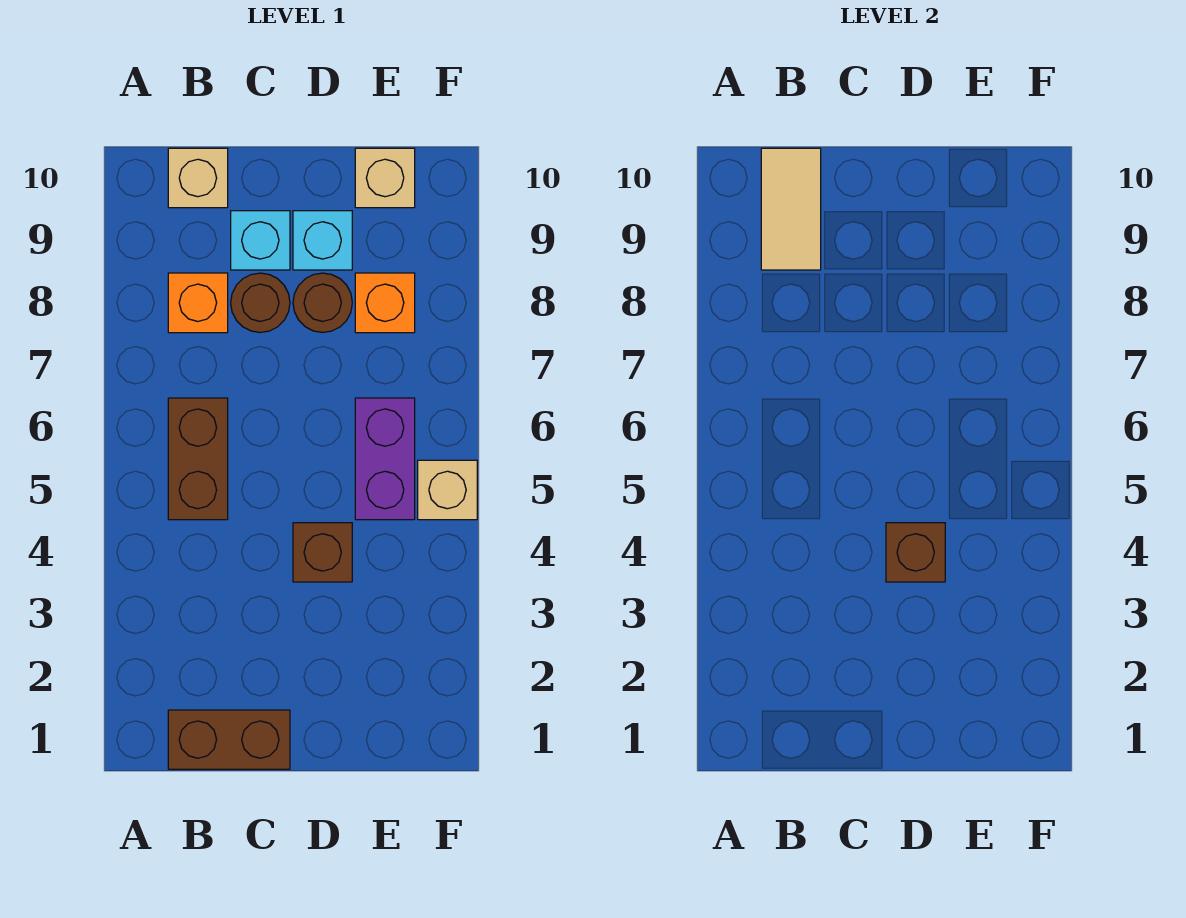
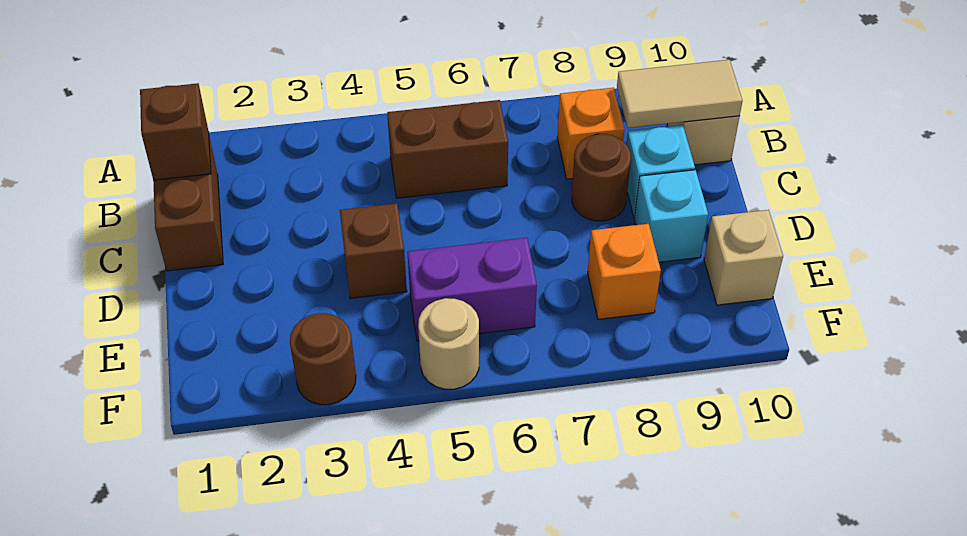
brown brick D4 level 2 -> brown brick B1 level 2
brown round brick D8 level 1 -> brown round brick F3 level 1
tan brick F5 level 1 -> tan round brick F5 level 1

